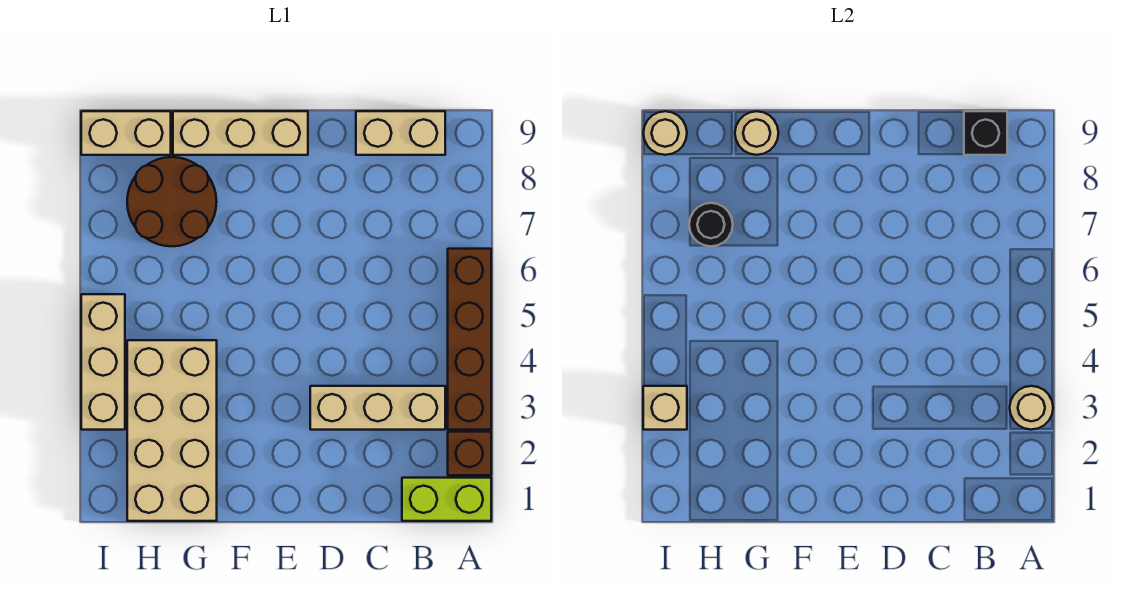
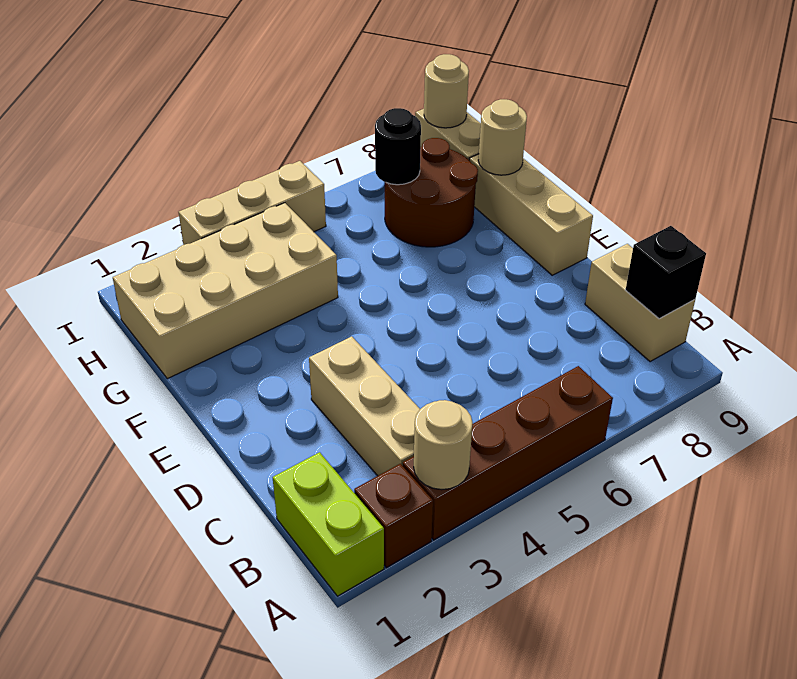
tan brick I3 level 2 -> none

